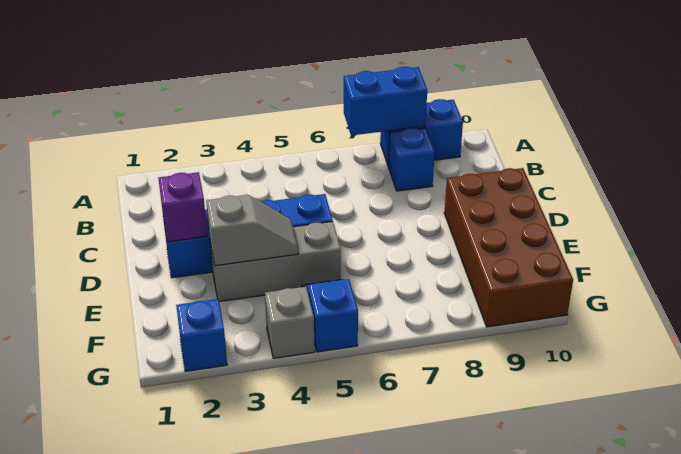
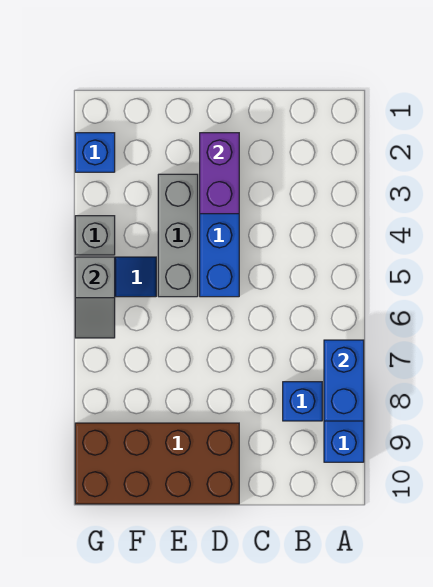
purple brick D2 level 2 -> purple brick D2:D3 level 2
grey slope E3:E4 level 2 top 3 -> grey slope G5:G6 level 2 top 5

